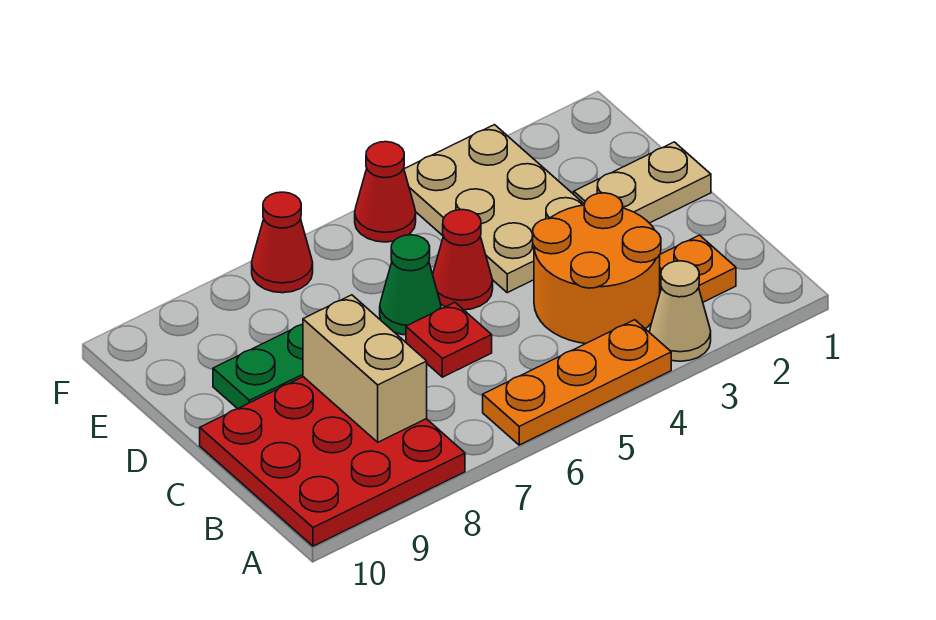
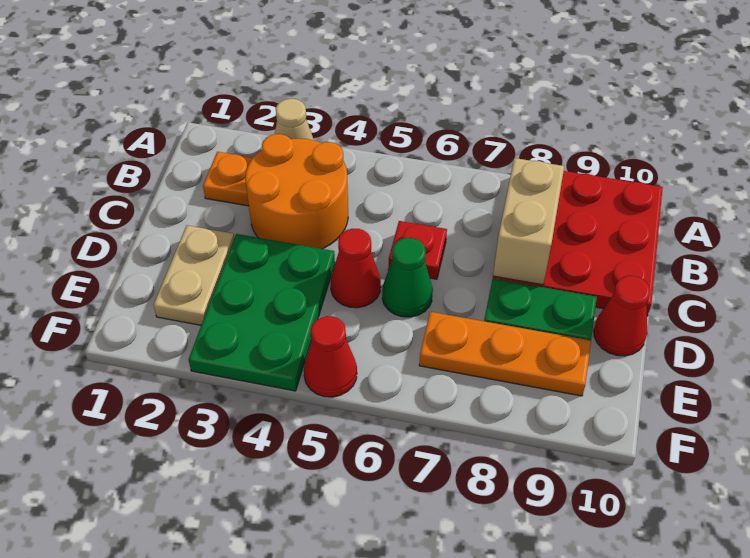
orange plate A4:A6 level 1 -> orange plate E7:E9 level 1
tan plate D1:D2 level 1 -> tan plate D2:E2 level 1
tan plate D3:F4 level 1 -> green plate D3:F4 level 1
red cone F7 level 1 -> red cone D10 level 1

